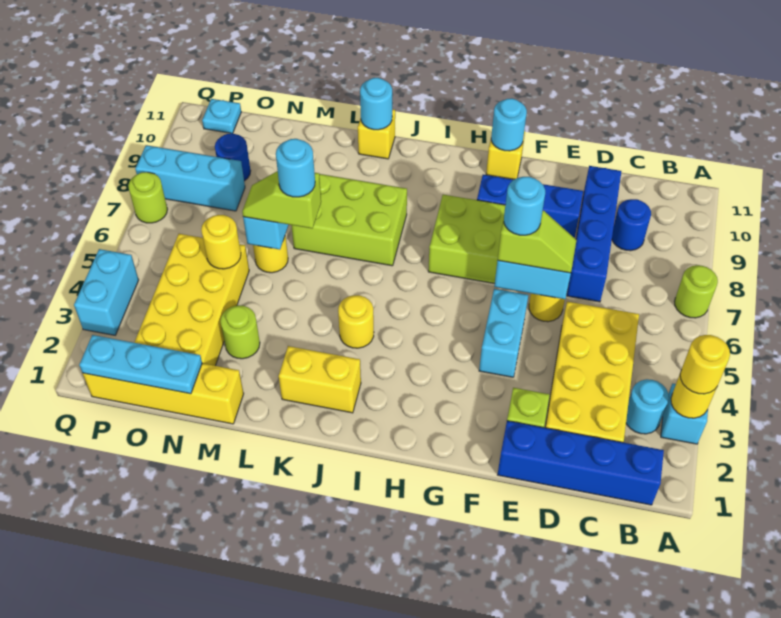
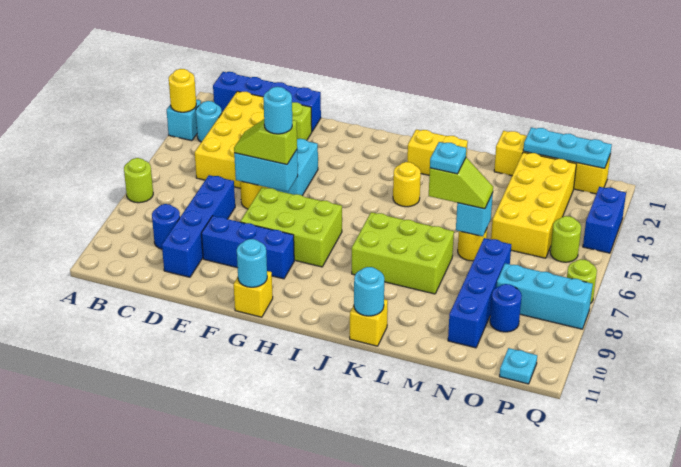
yellow round brick A3 level 3 -> none
cyan round brick L6 level 4 -> cyan plate L6 level 4
lime round brick M3 level 1 -> lime round brick P5 level 1
yellow round brick N5 level 2 -> none
none -> blue brick N7:N10 level 1
cyan brick Q3:Q4 level 1 -> blue brick Q3:Q4 level 1

